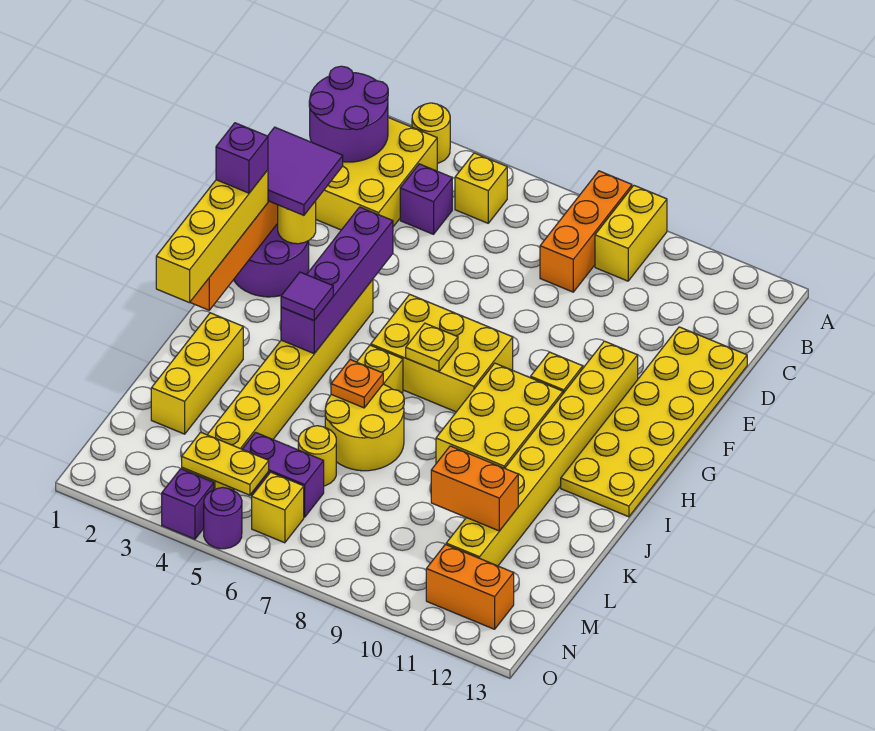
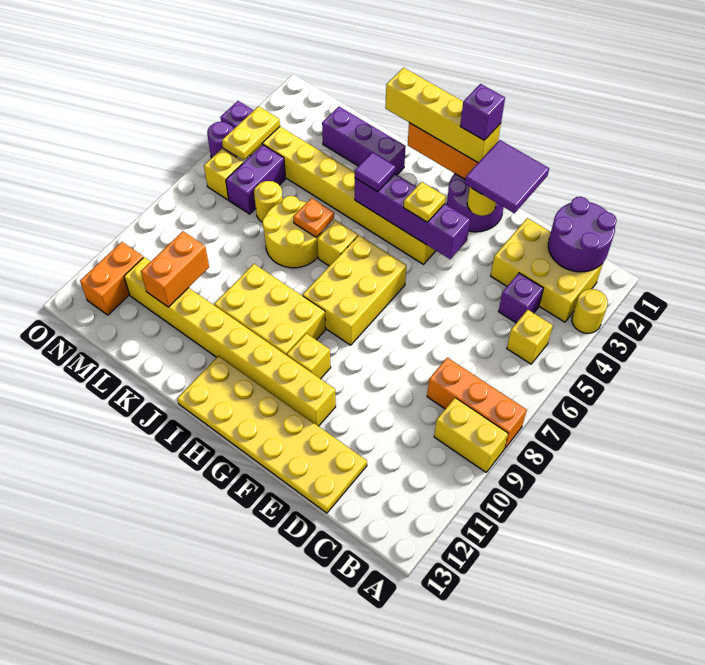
yellow plate H7 level 2 -> yellow plate G4 level 3
yellow brick J2:L2 level 1 -> purple brick J2:L2 level 1

